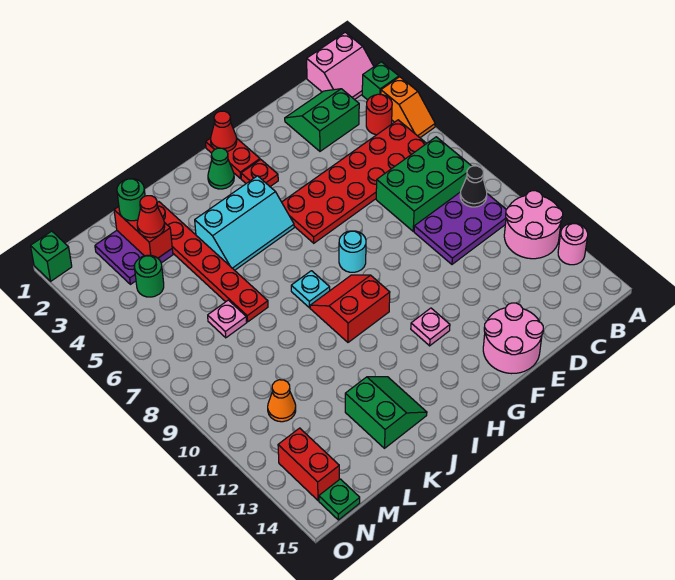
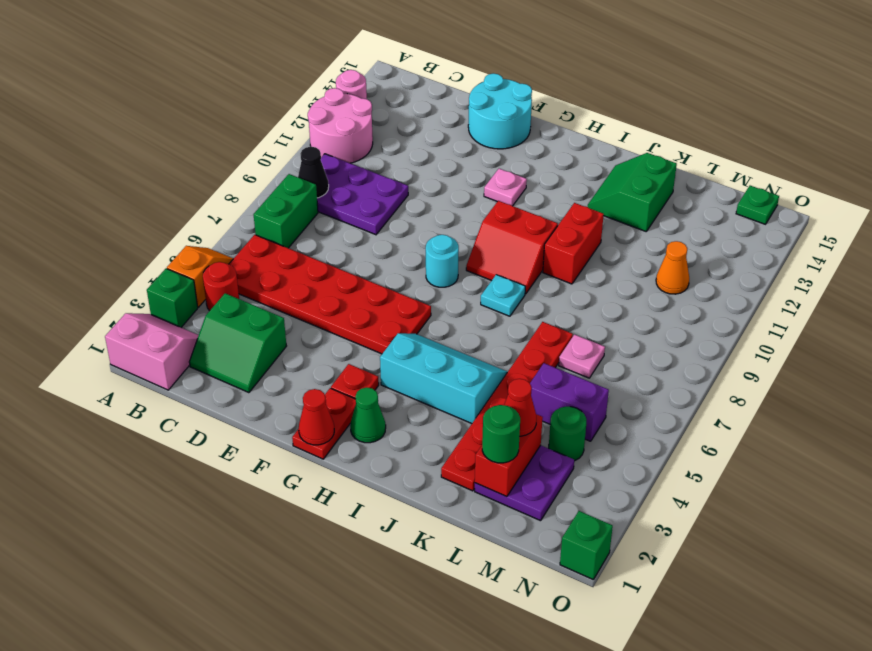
green brick B7:D8 level 1 -> green brick B7:B8 level 1
pink round brick E14:F15 level 1 -> cyan round brick E14:F15 level 1
none -> purple brick L5:M5 level 1
red brick N13:N14 level 1 -> red brick J10:J11 level 1

